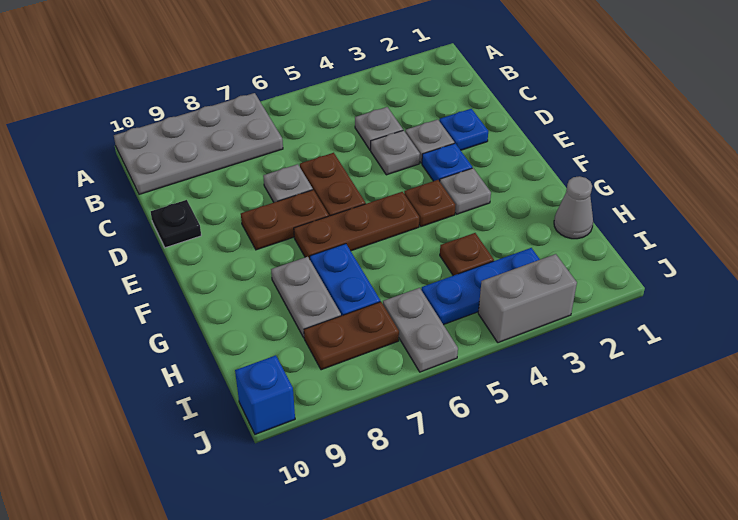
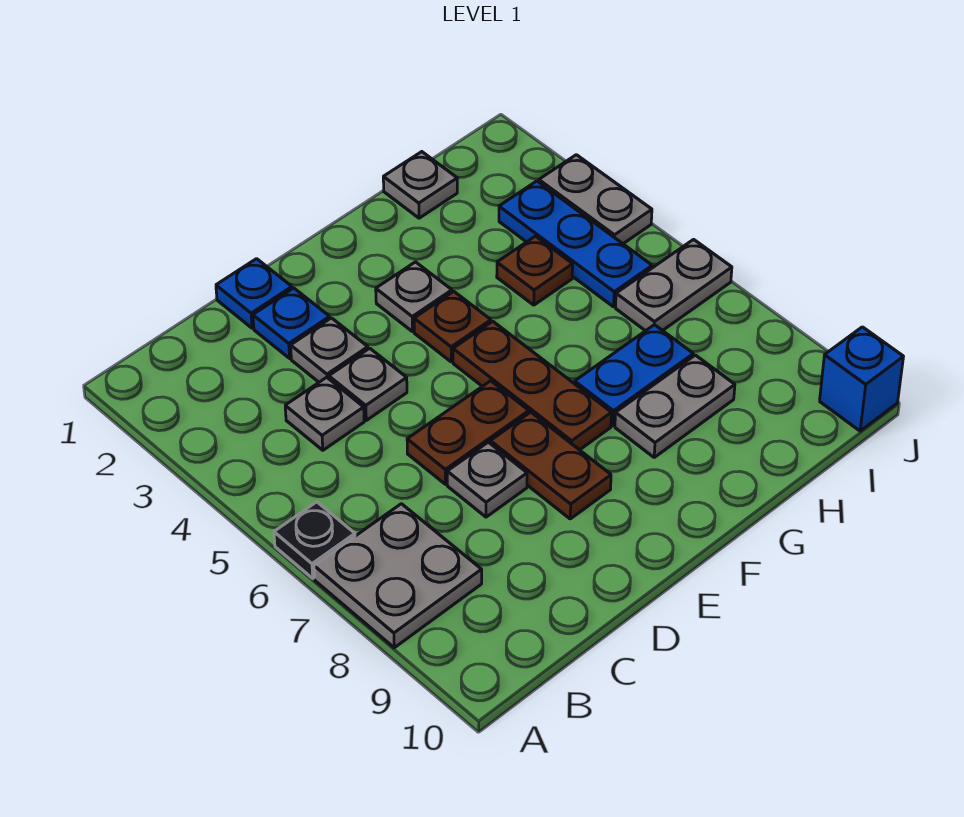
grey plate A7:B10 level 1 -> grey plate A7:B8 level 1
black plate D10 level 1 -> black plate A6 level 1
blue plate E3 level 1 -> blue plate D1 level 1
grey cone H1 level 1 -> grey plate H1 level 1
brown plate I7:I8 level 1 -> none
grey brick J3:J4 level 1 -> grey plate J3:J4 level 1

